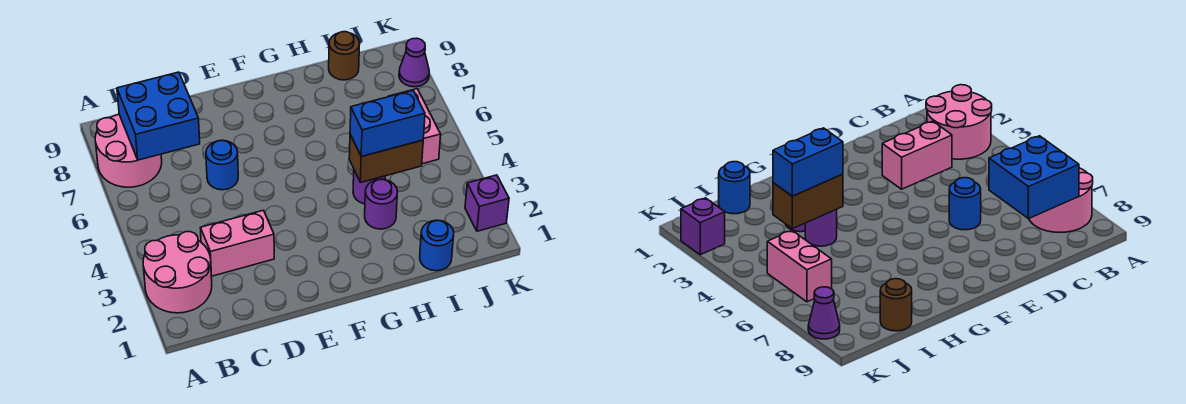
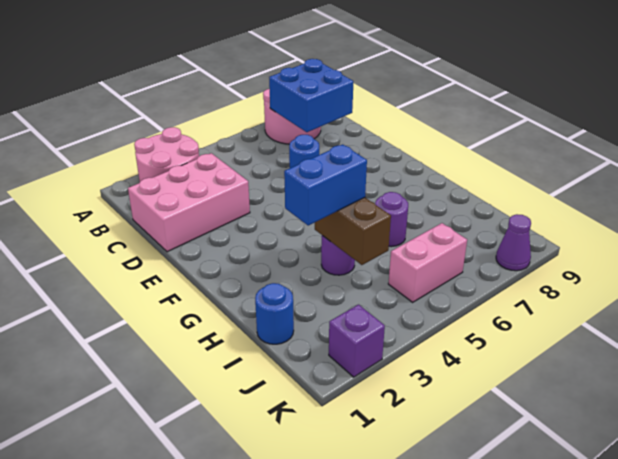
pink brick C3:D3 level 1 -> pink brick C1:D3 level 1
purple round brick H3 level 1 -> purple round brick H6 level 1
blue brick H4:I4 level 3 -> blue brick H3:H4 level 3
brown round brick I9 level 1 -> none

